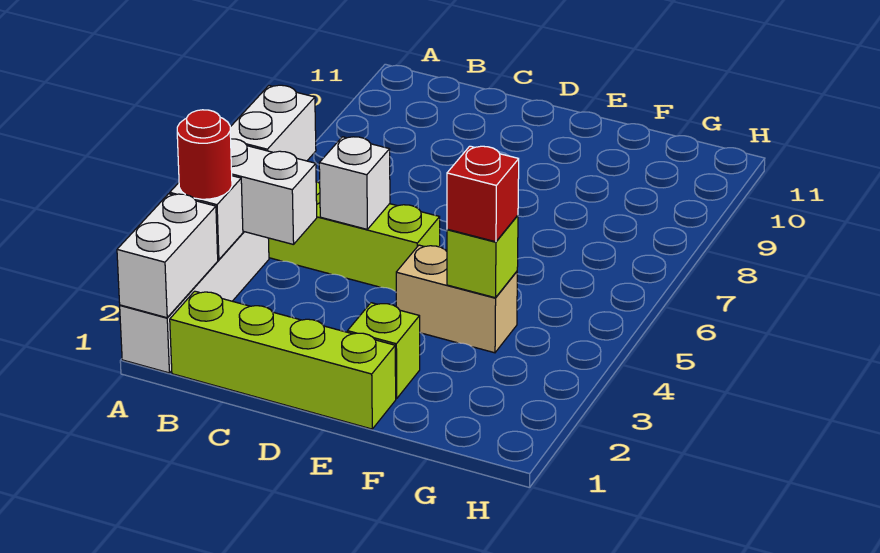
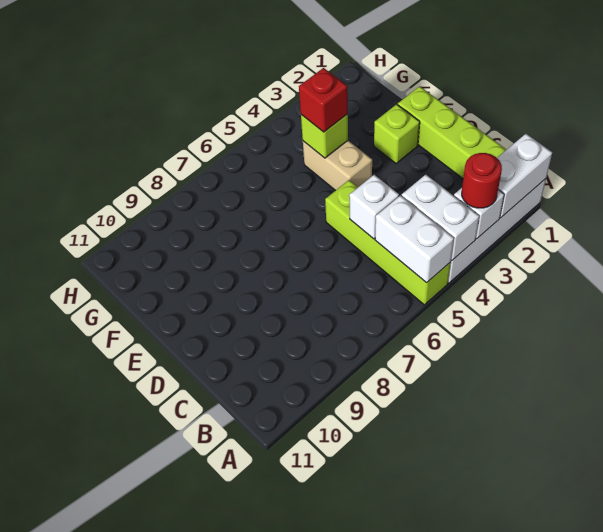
white brick A5:A6 level 2 -> white brick A5:B5 level 2

